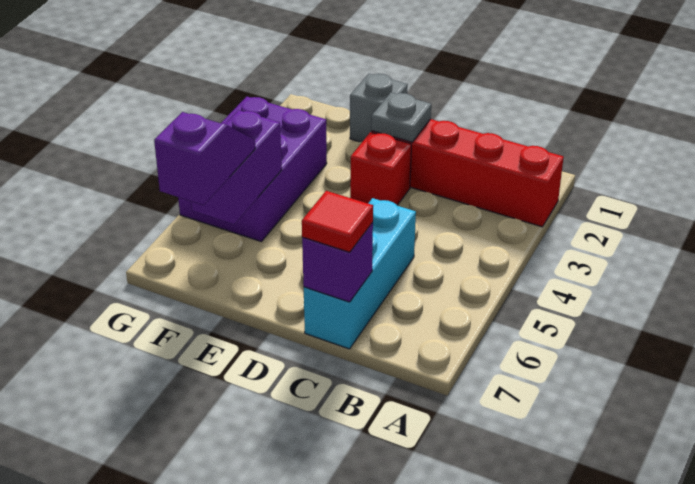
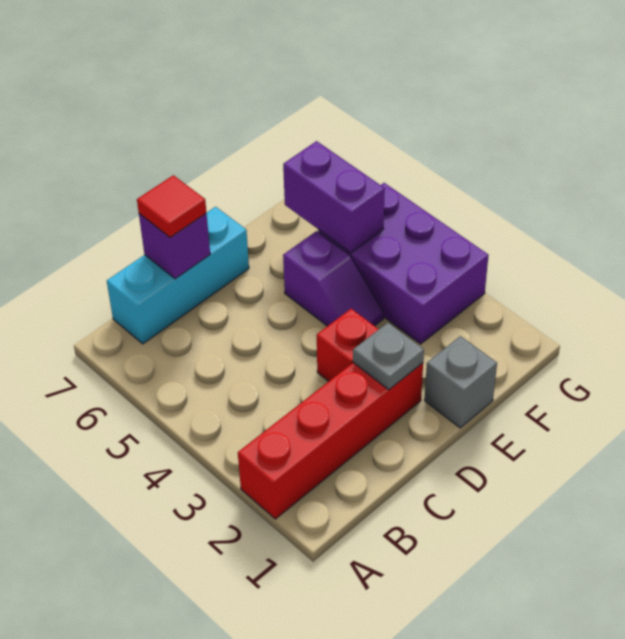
cyan brick C5:C7 level 1 -> cyan brick B7:D7 level 1
purple slope F6:F7 level 3 top 7 -> purple slope E4:E5 level 1 top 5

